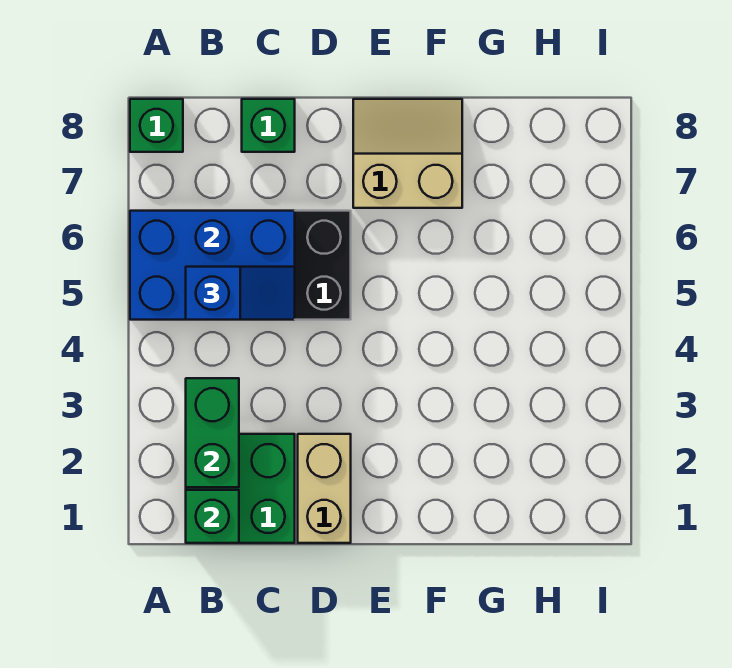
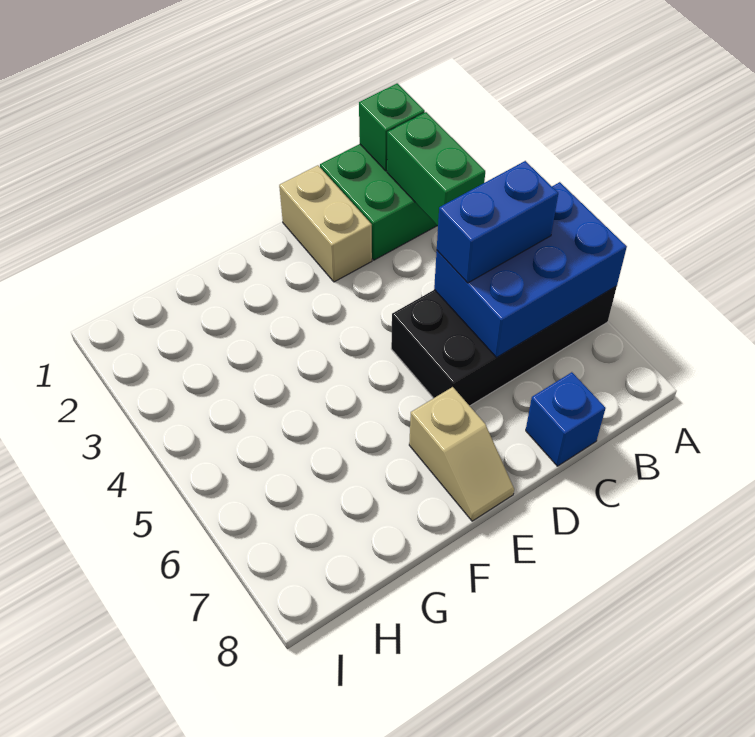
green brick A8 level 1 -> none
blue slope B5:C5 level 3 top B -> blue brick B5:C5 level 3
green brick C8 level 1 -> blue brick C8 level 1
tan slope E7:F8 level 1 top 7 -> tan slope E7:E8 level 1 top 7

